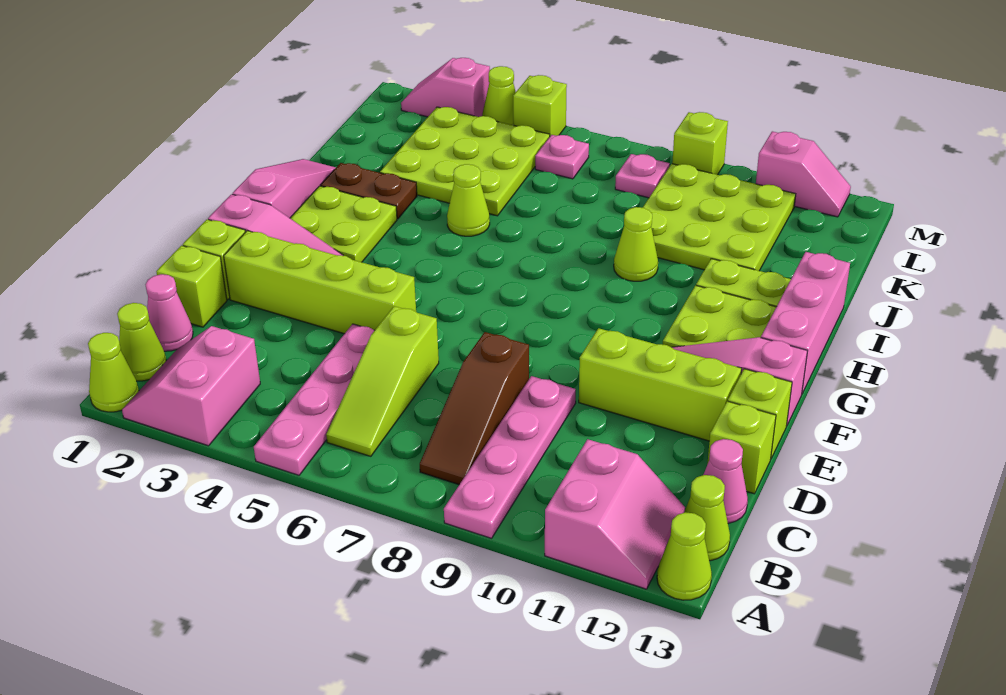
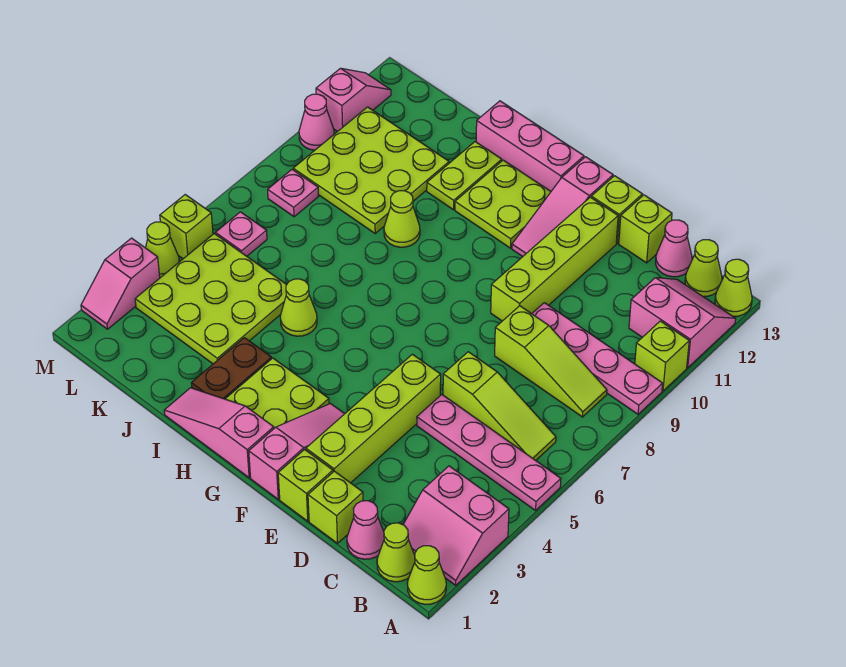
brown slope B8:D8 level 1 top D -> lime slope B8:D8 level 1 top D
lime brick E10:E12 level 1 -> lime brick E9:E12 level 1
lime brick M9 level 1 -> lime brick A10 level 1
none -> pink cone M10 level 1

